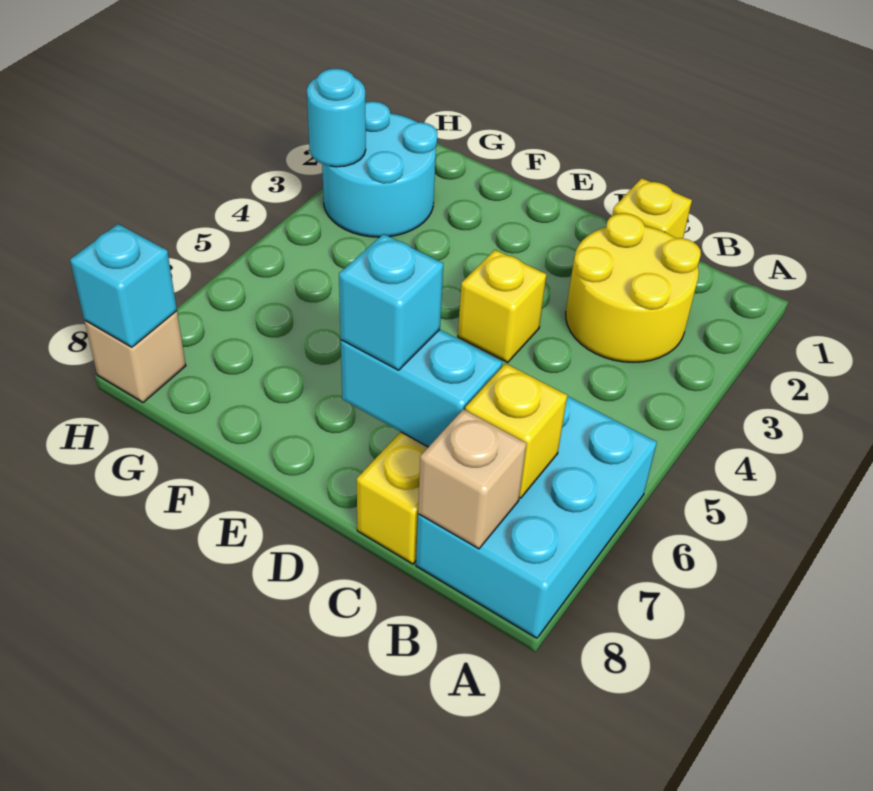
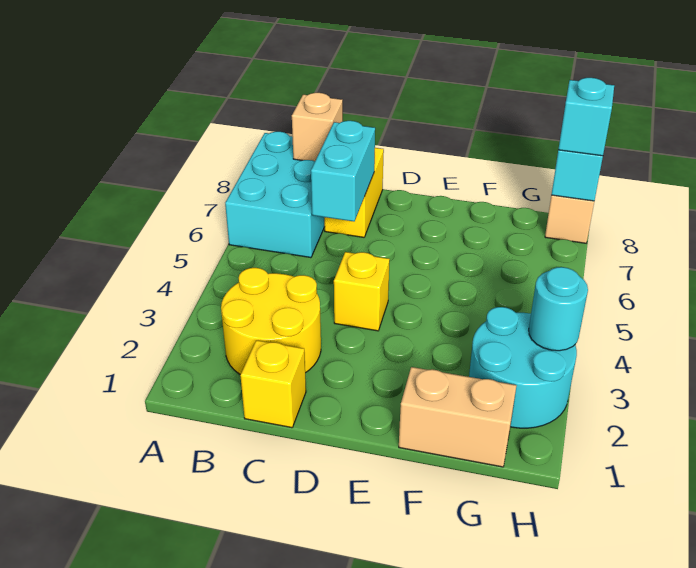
yellow brick B7 level 2 -> none
cyan brick C7:D7 level 2 -> cyan brick C6:C7 level 2
cyan brick D7 level 3 -> cyan brick H8 level 3
none -> tan brick F1:G1 level 1

